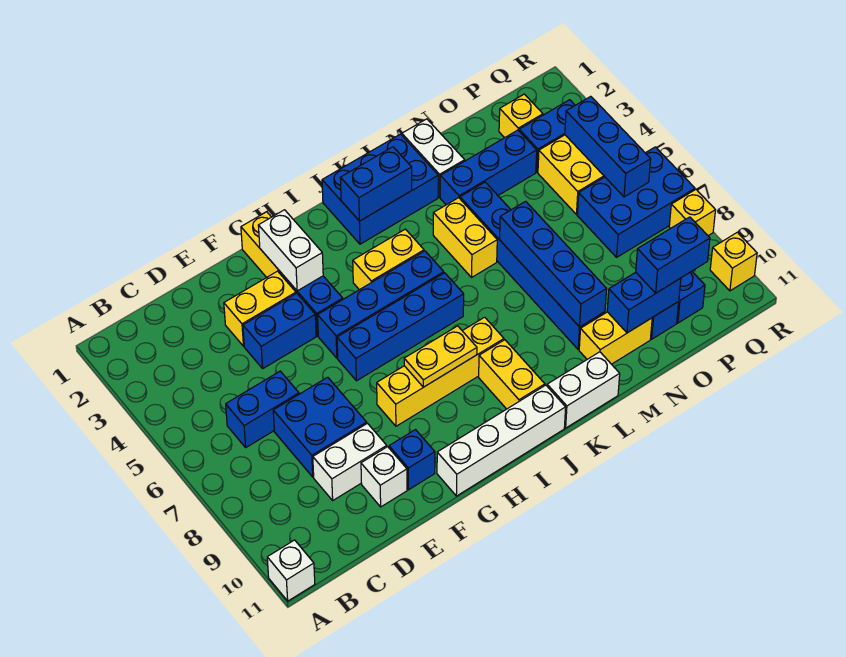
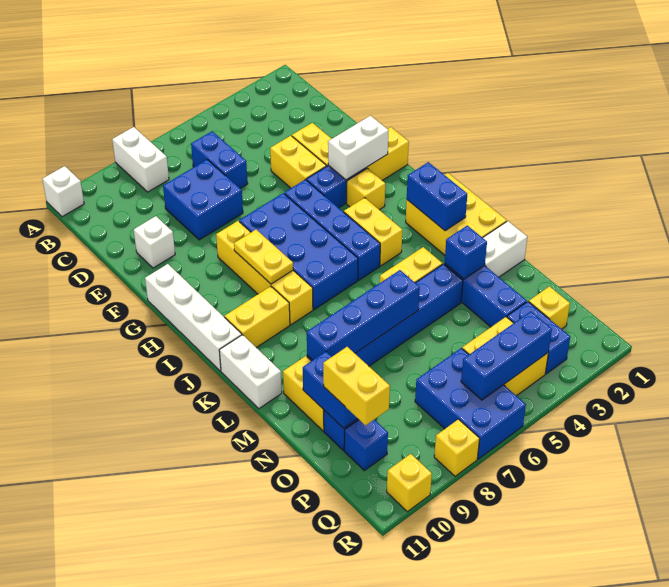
white brick D9:E9 level 1 -> white brick A8:B8 level 1
blue brick E4:F4 level 1 -> yellow brick E4:F4 level 1
blue brick F10 level 1 -> blue brick M3 level 2
blue brick G6:J6 level 1 -> blue brick G6:J7 level 1
none -> yellow brick H3 level 1
blue brick J1:L2 level 1 -> yellow brick J1:L2 level 1
blue brick O10:P10 level 3 -> yellow brick O10:P10 level 3

